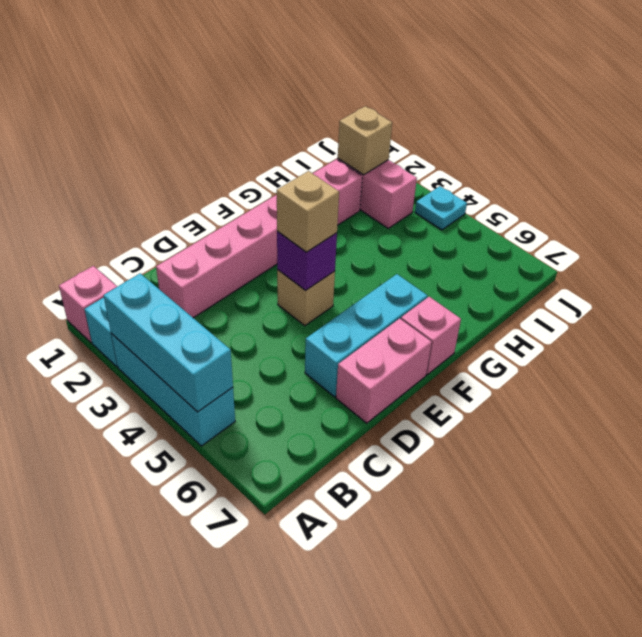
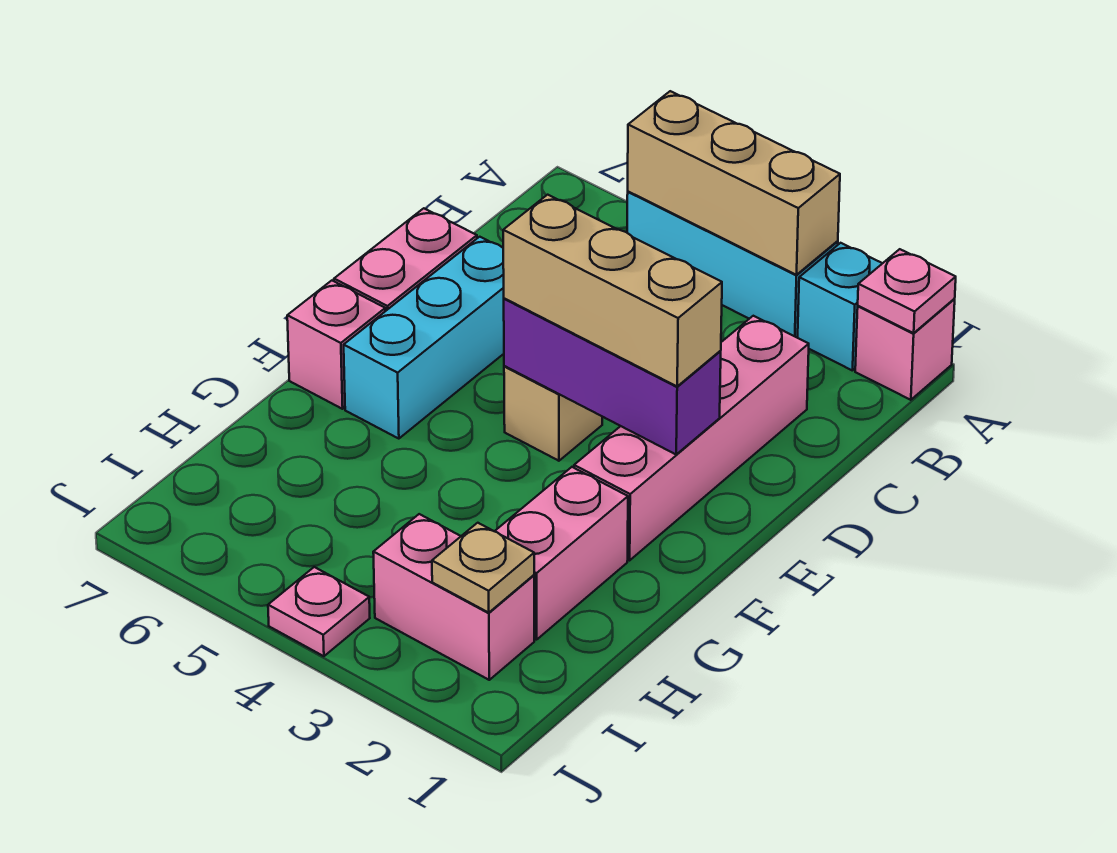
none -> pink plate A1 level 2
cyan brick A3:A5 level 2 -> tan brick A3:A5 level 2
purple brick E4 level 2 -> purple brick E2:E4 level 2
tan brick E4 level 3 -> tan brick E2:E4 level 3
tan brick I2 level 2 -> tan plate I2 level 2
cyan plate J4 level 1 -> pink plate J4 level 1

